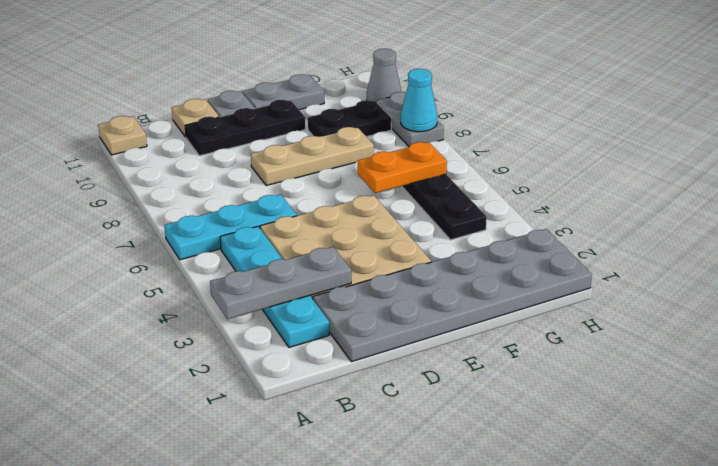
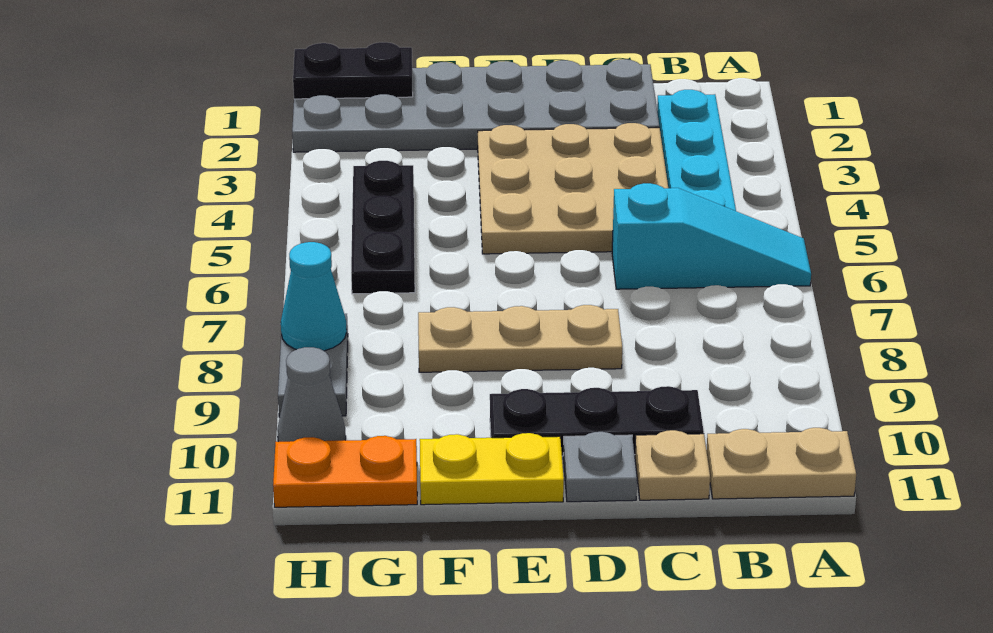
grey plate A3:C3 level 2 -> none
cyan plate A6:C6 level 1 -> cyan slope A6:C6 level 1 top C
tan plate A11 level 1 -> tan plate A11:B11 level 1
grey plate E11:F11 level 1 -> yellow plate E11:F11 level 1
orange plate F6:G6 level 2 -> orange plate G11:H11 level 1
black plate F9:G9 level 1 -> black plate G1:H1 level 2

